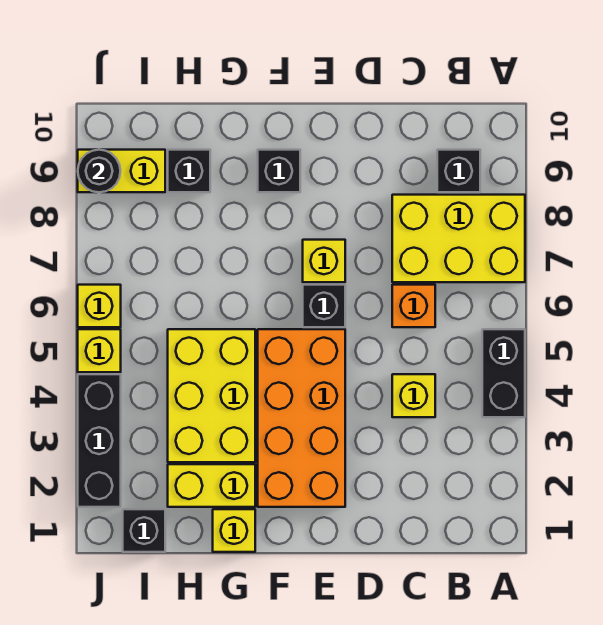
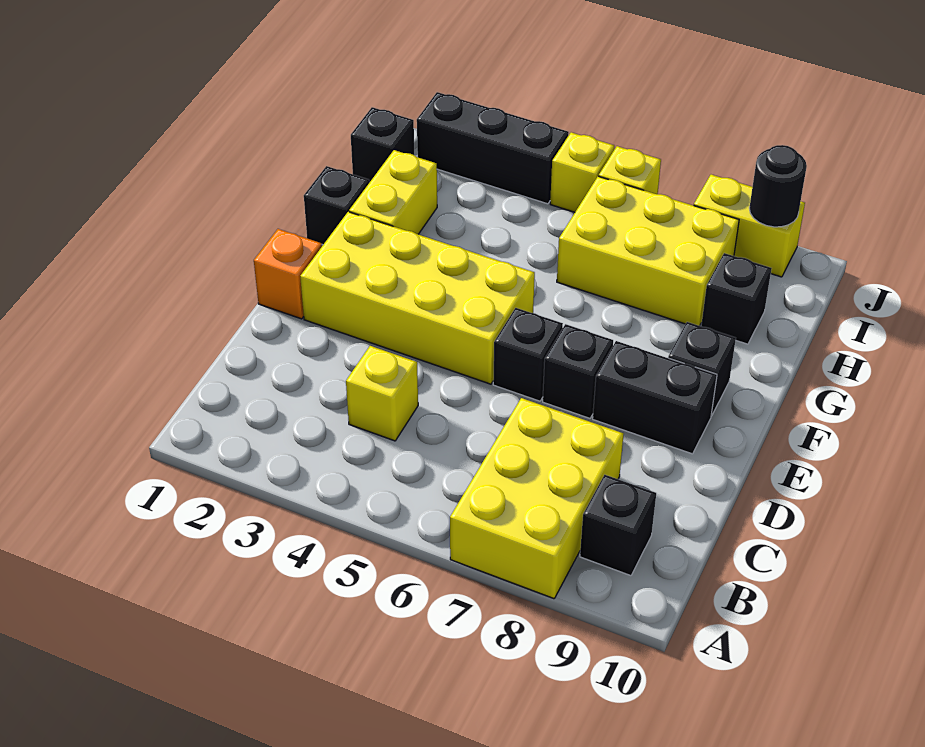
black brick A4:A5 level 1 -> black brick E8:E9 level 1
orange brick C6 level 1 -> orange brick E1 level 1
orange brick E2:F5 level 1 -> yellow brick E2:F5 level 1
yellow brick E7 level 1 -> black brick E7 level 1
yellow brick G1 level 1 -> black brick G1 level 1
yellow brick G3:H5 level 1 -> yellow brick H6:I8 level 1
yellow brick I9:J9 level 1 -> yellow brick J8:J9 level 1

